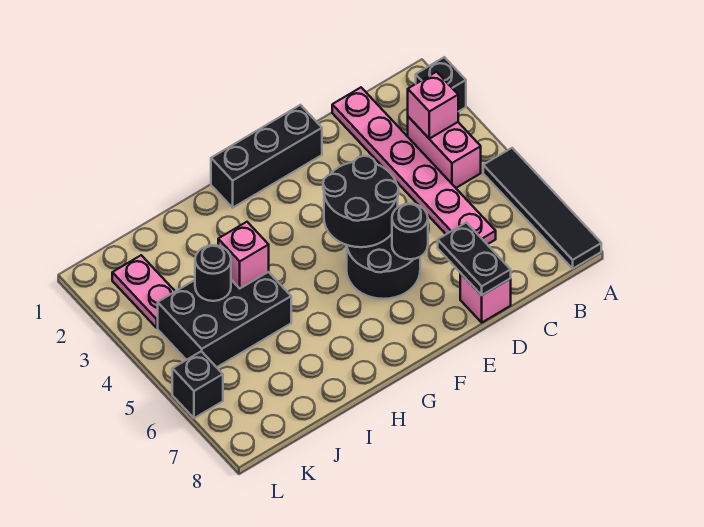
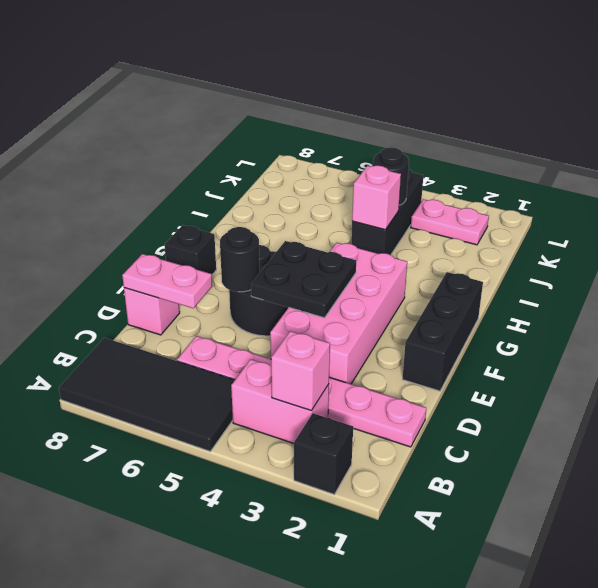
black tile A5:A8 level 1 -> black tile A5:B8 level 1
none -> pink brick D3:G4 level 1
black plate D7:D8 level 2 -> pink plate D7:D8 level 2
black round brick E4:F5 level 2 -> black plate E4:F5 level 2
black brick I4:K5 level 1 -> black brick I4:K4 level 1
black brick L6 level 1 -> black brick F8 level 1

